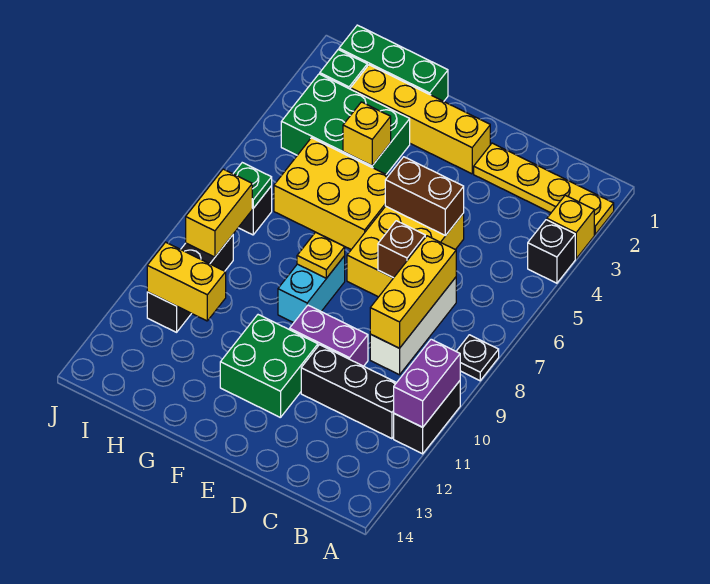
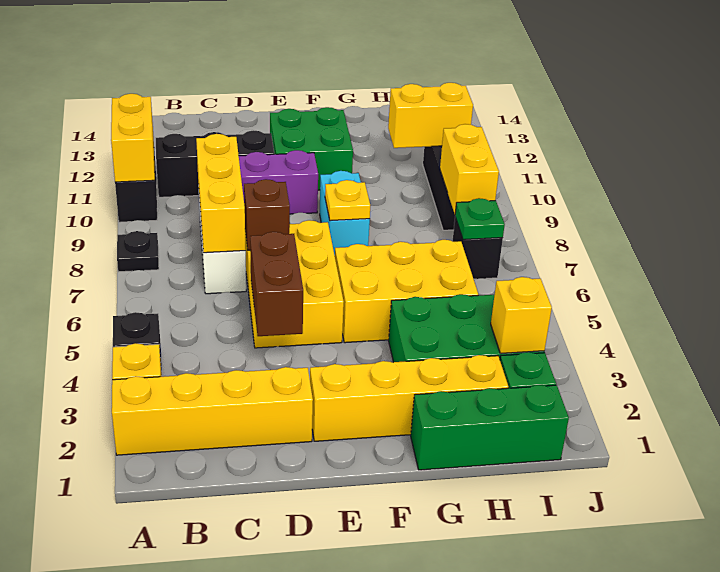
yellow plate A2:D2 level 1 -> yellow brick A2:D2 level 1
purple brick A10:A11 level 2 -> yellow brick A10:A11 level 2
brown brick D5:E5 level 2 -> brown brick D4:D5 level 2
yellow brick G4 level 2 -> yellow brick I3 level 2

